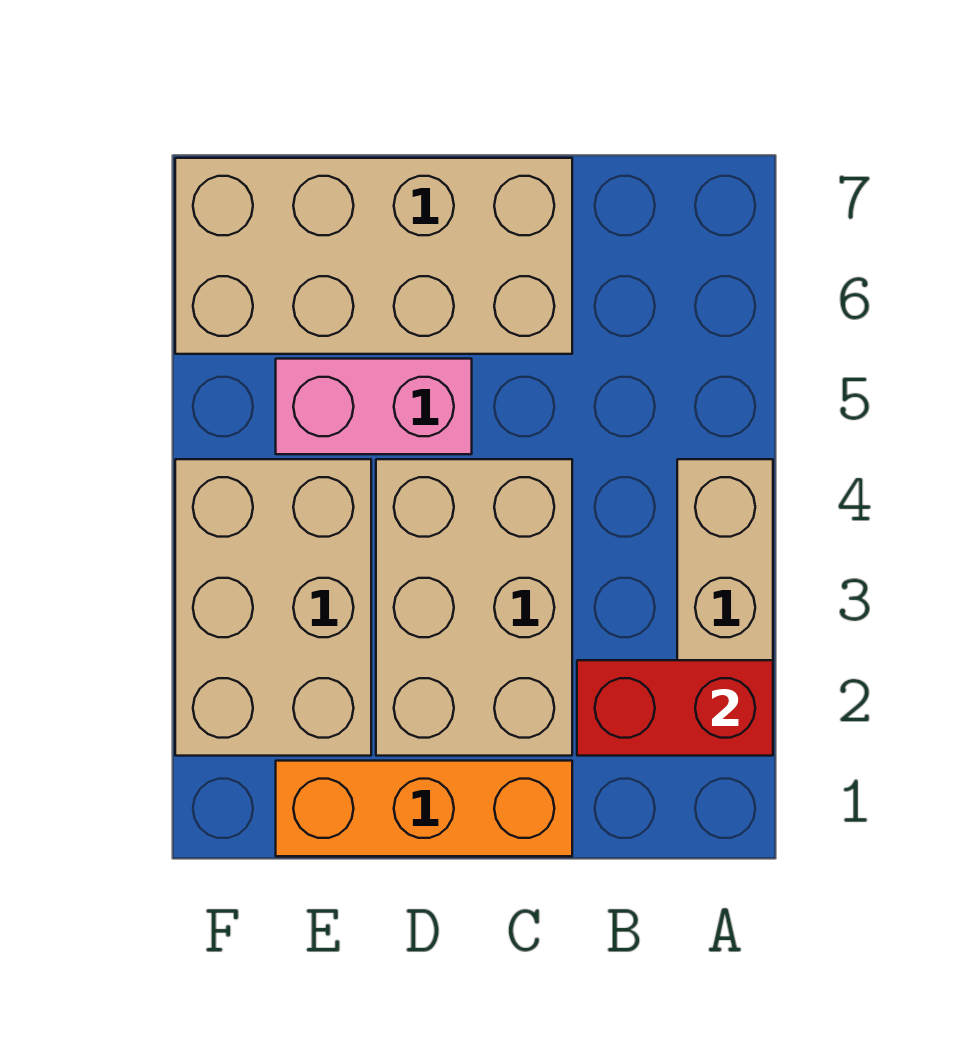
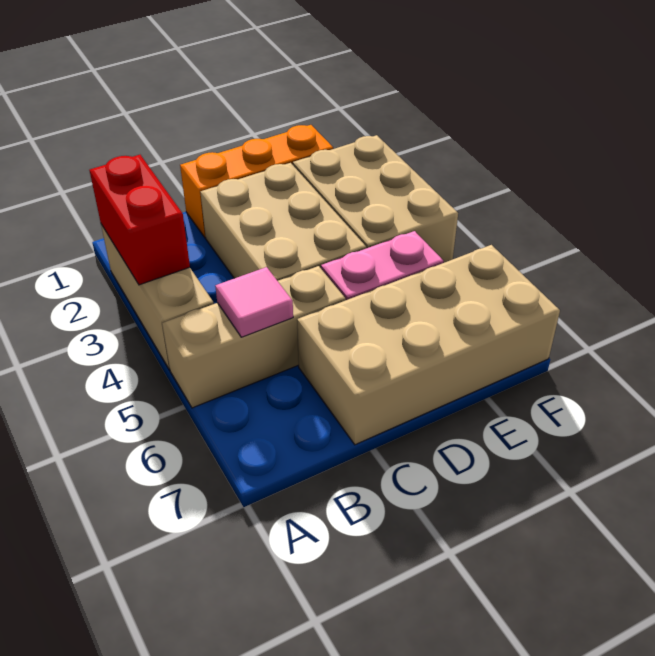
red brick A2:B2 level 2 -> red brick A2:A3 level 2
none -> tan brick A5:C5 level 1
none -> pink tile B5 level 2

